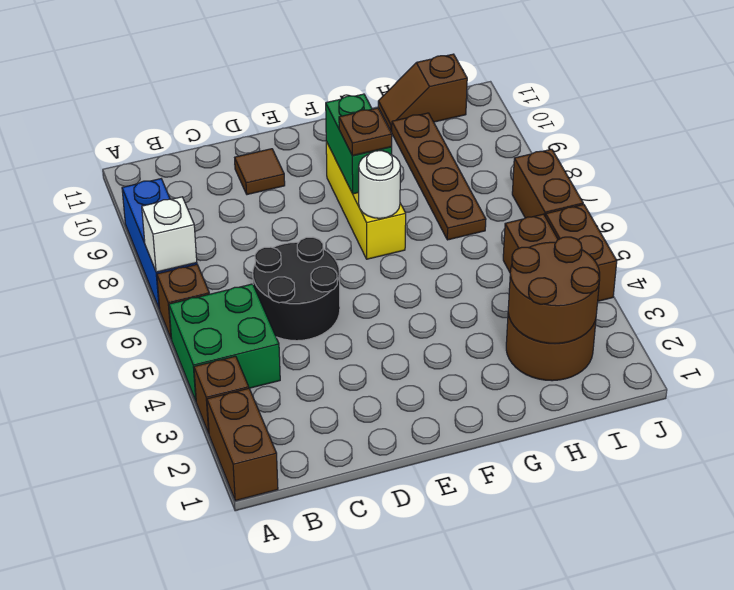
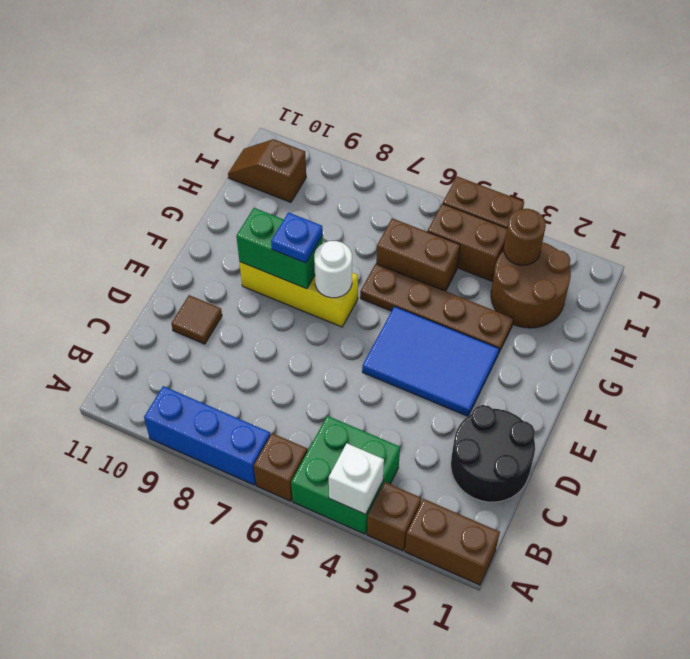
white brick A7 level 2 -> white brick A4 level 2
black round brick C5:D6 level 1 -> black round brick C1:D2 level 1
none -> blue tile E3:F5 level 1
brown plate F8 level 3 -> blue plate F8 level 3
brown round brick H2:I3 level 2 -> brown round brick I3 level 2
brown plate H7:H10 level 1 -> brown plate G3:G6 level 1
brown slope H11:I11 level 1 top I -> brown slope I10:I11 level 1 top 10
brown brick J6:J7 level 1 -> brown brick H5:H6 level 1

